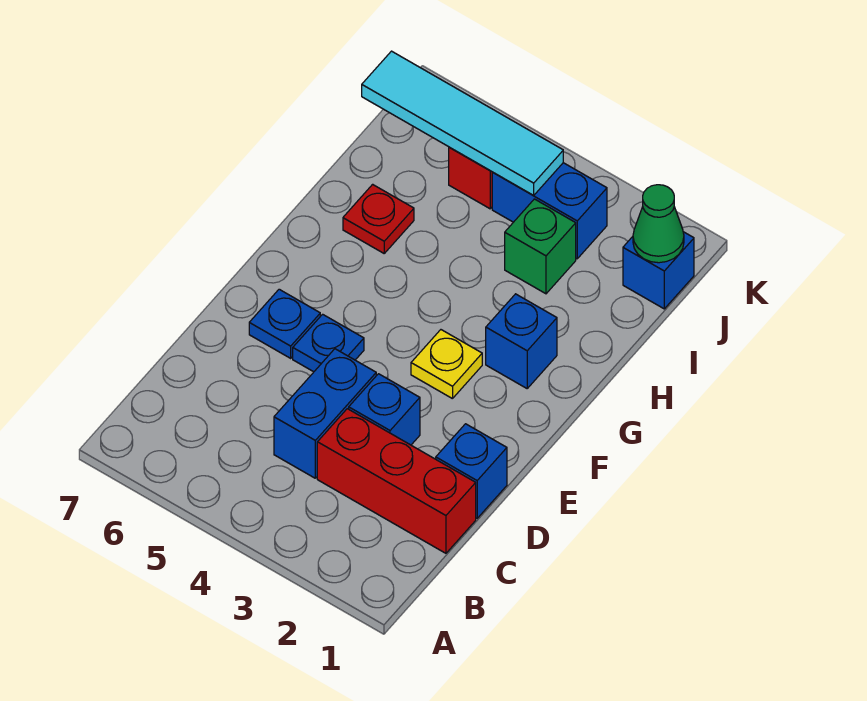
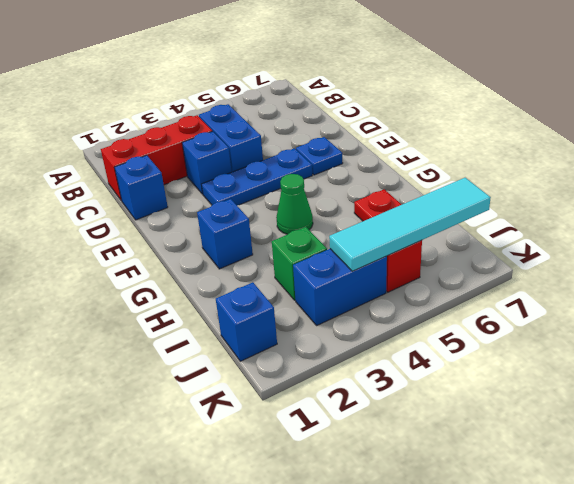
blue plate E5 level 1 -> blue plate E3:E5 level 1
yellow plate F3 level 1 -> none
green cone J1 level 2 -> green cone G4 level 1

